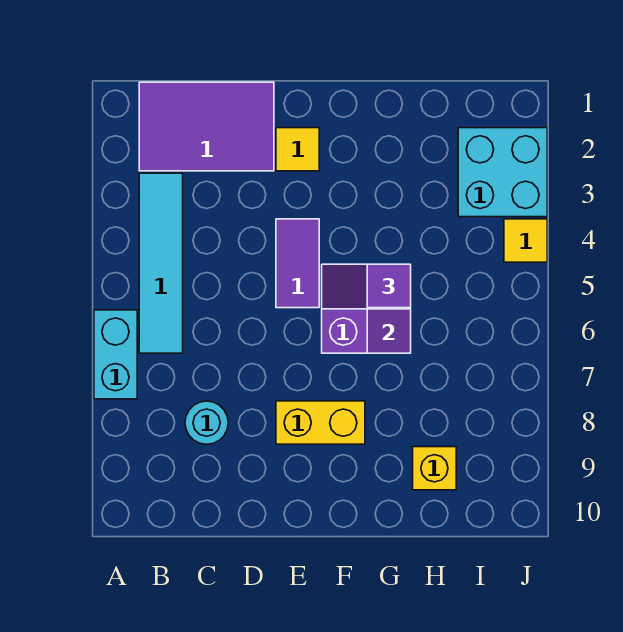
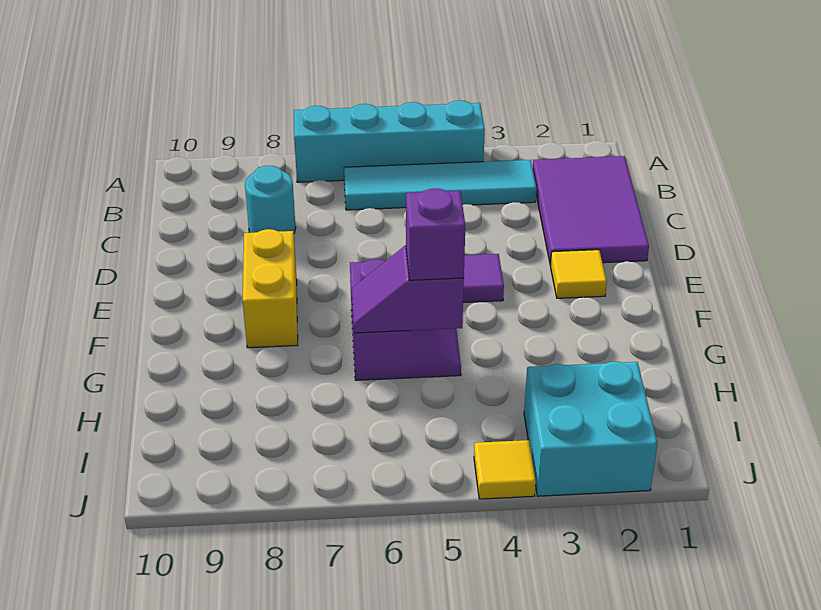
cyan brick A6:A7 level 1 -> cyan brick A4:A7 level 1
purple tile G5 level 3 -> purple brick G5 level 3
yellow brick H9 level 1 -> none

